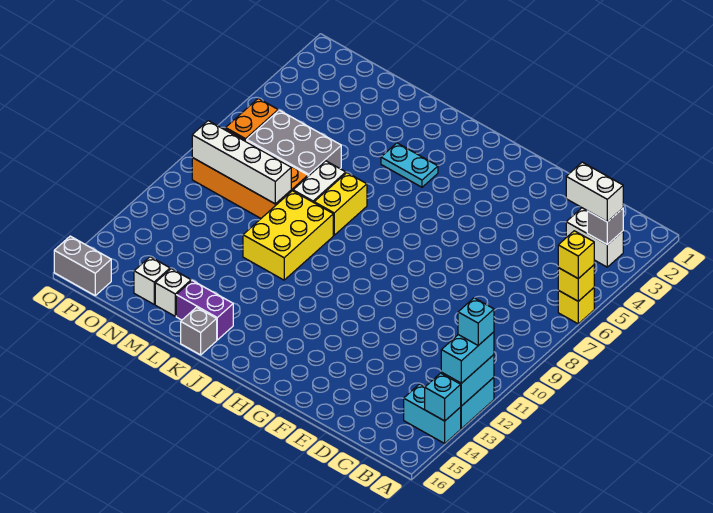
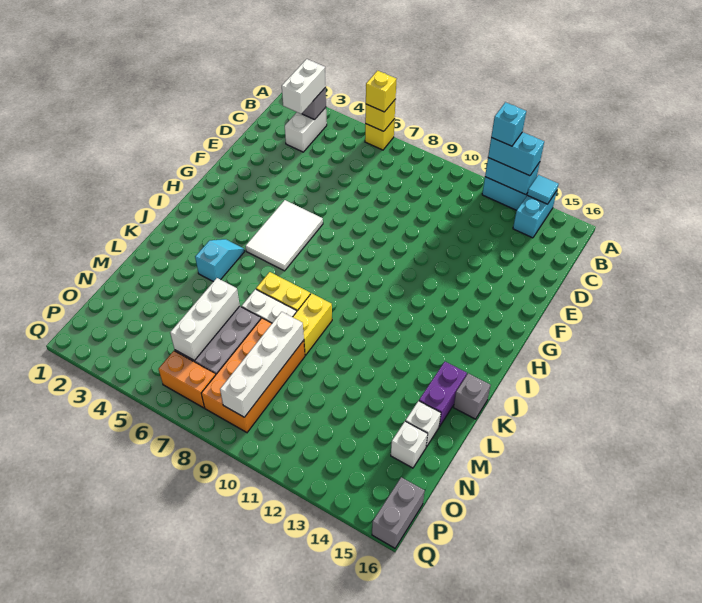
cyan brick A14 level 2 -> cyan tile A14 level 2
none -> white tile G5:I6 level 1
cyan plate J4:K4 level 1 -> cyan slope J4:K4 level 1 top K
yellow brick K9:L11 level 1 -> yellow brick K9:L9 level 1
none -> white brick M6:O6 level 2

